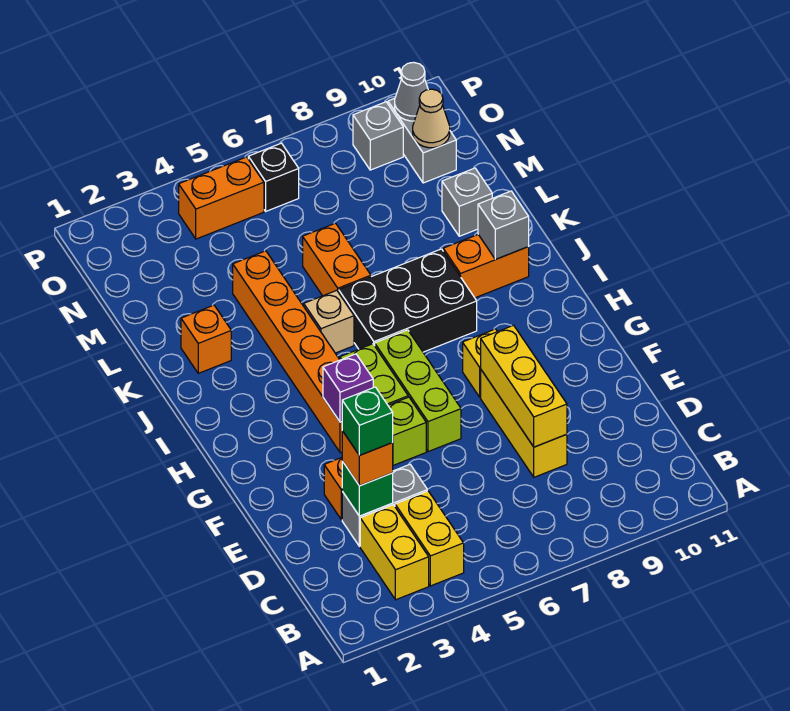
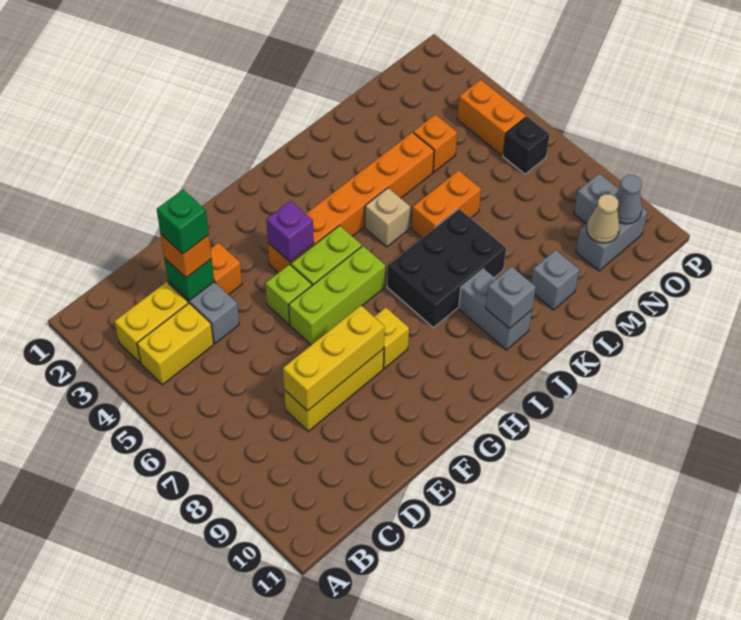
black brick I6:J8 level 1 -> black brick I7:K8 level 1
orange brick J9:J10 level 1 -> grey brick J9:J10 level 1
orange brick K2 level 1 -> orange brick M4 level 1

